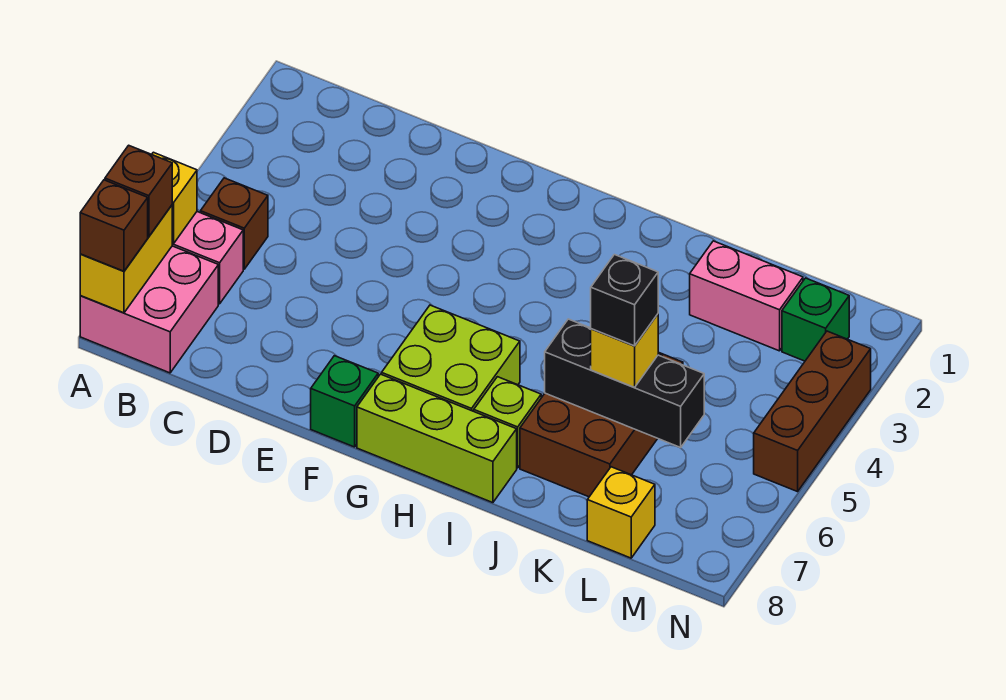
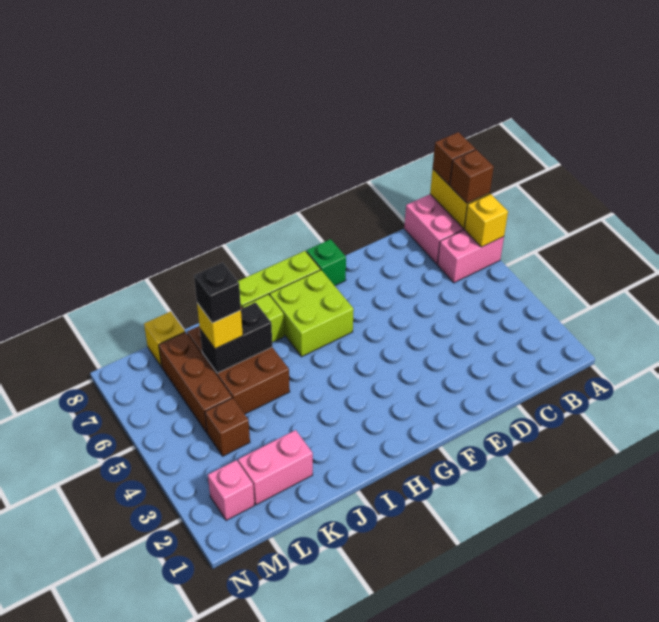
brown brick B5 level 1 -> brown brick L4 level 1
black brick J6:L6 level 2 -> black brick J6:K6 level 2
green brick M2 level 1 -> pink brick M2 level 1
brown brick N3:N5 level 1 -> brown brick L5:L7 level 1

